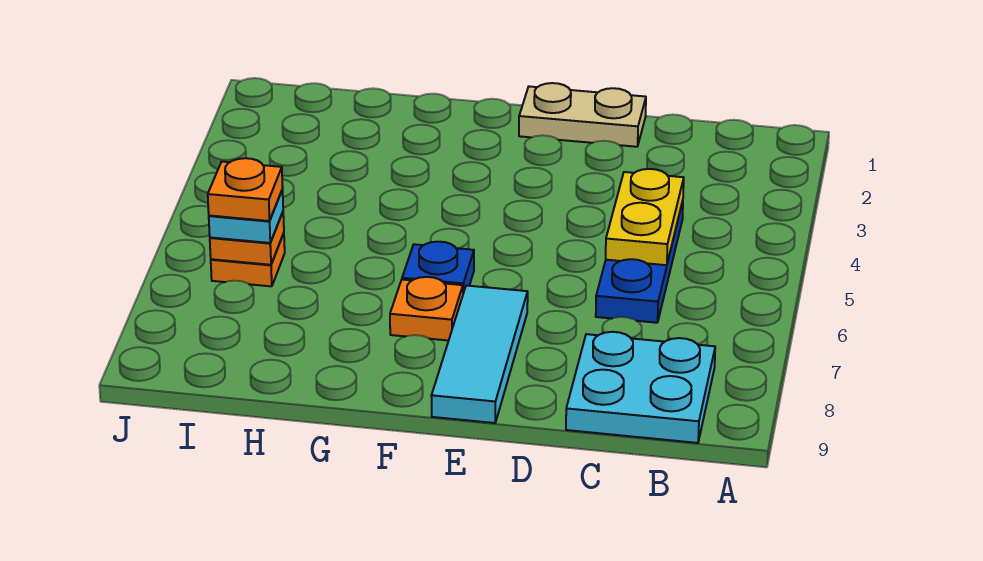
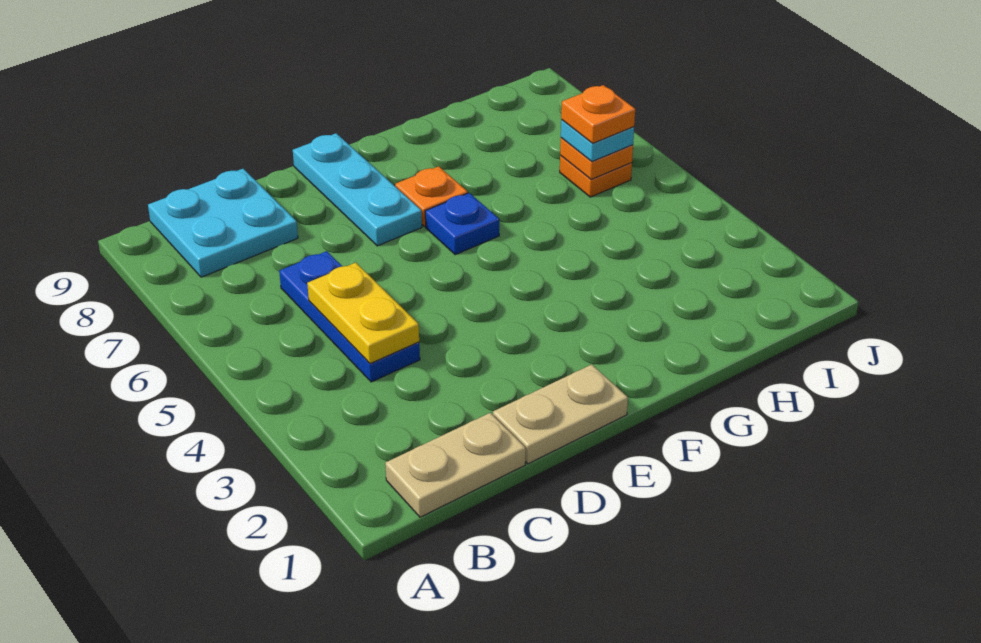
none -> tan plate B1:C1 level 1
cyan tile E7:E9 level 1 -> cyan plate E7:E9 level 1

